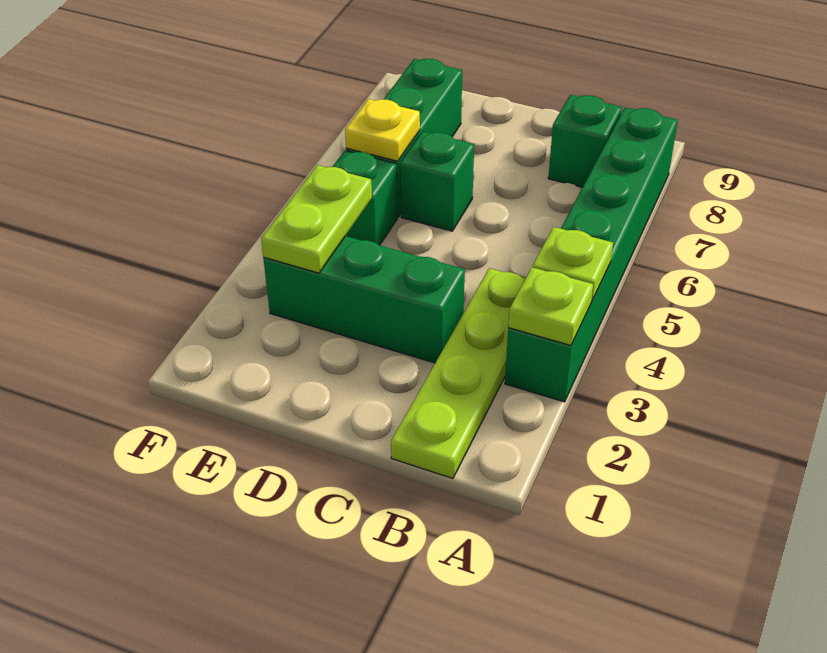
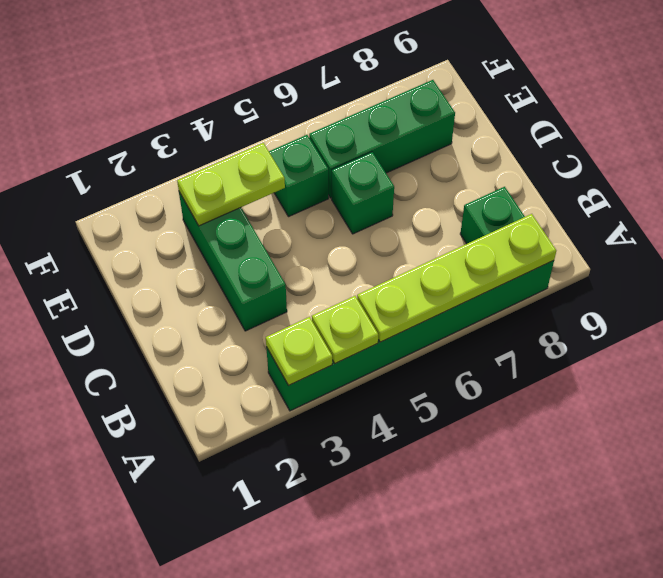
lime plate B1:B4 level 1 -> lime plate A5:A8 level 2
yellow plate E6 level 2 -> none

